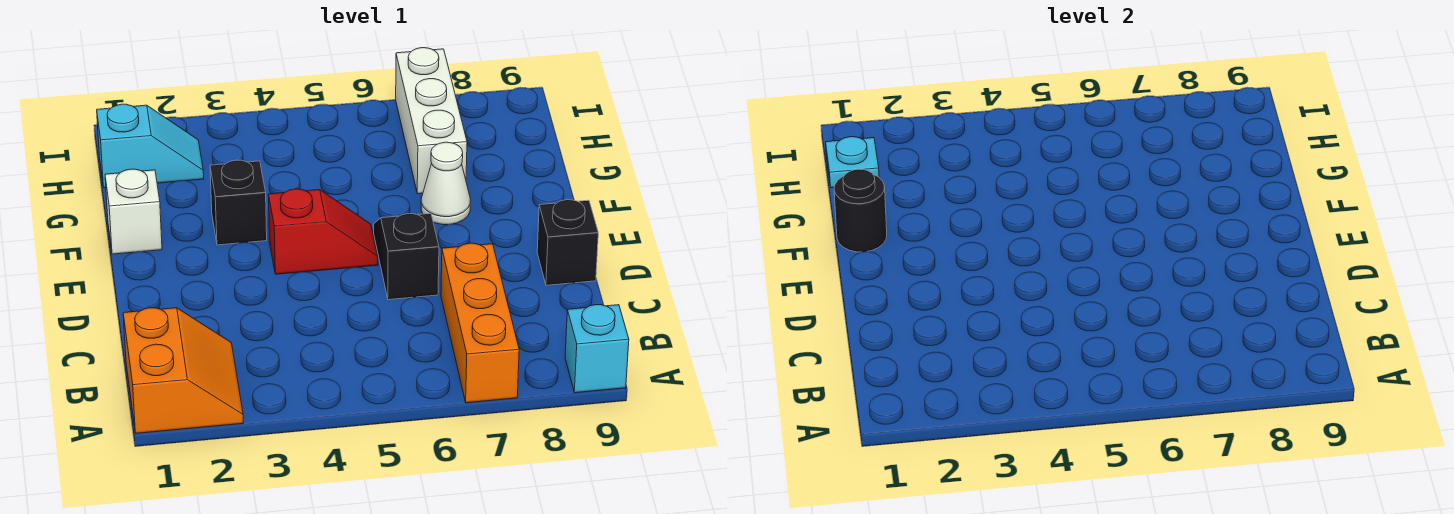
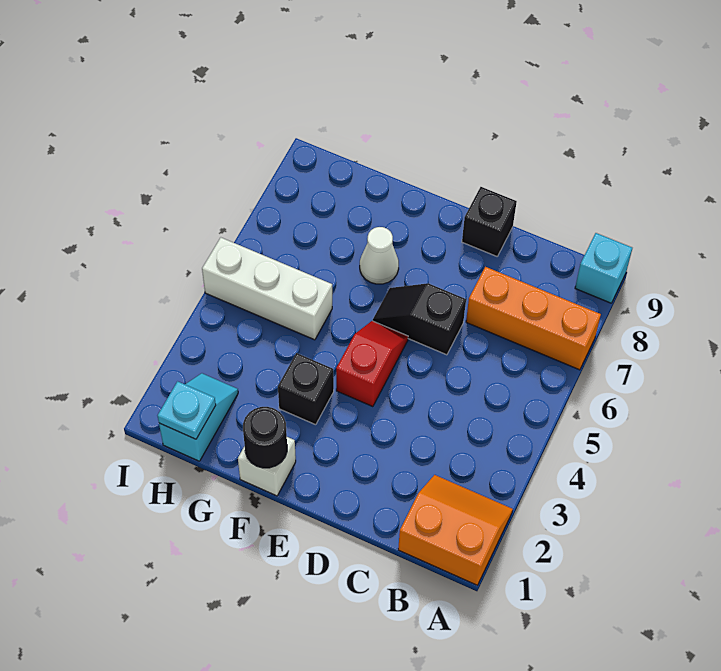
white brick G7:I7 level 1 -> white brick G5:I5 level 1

